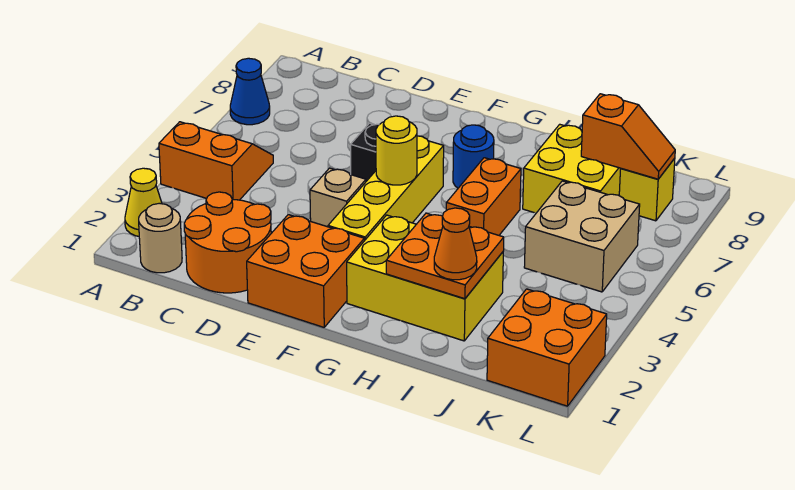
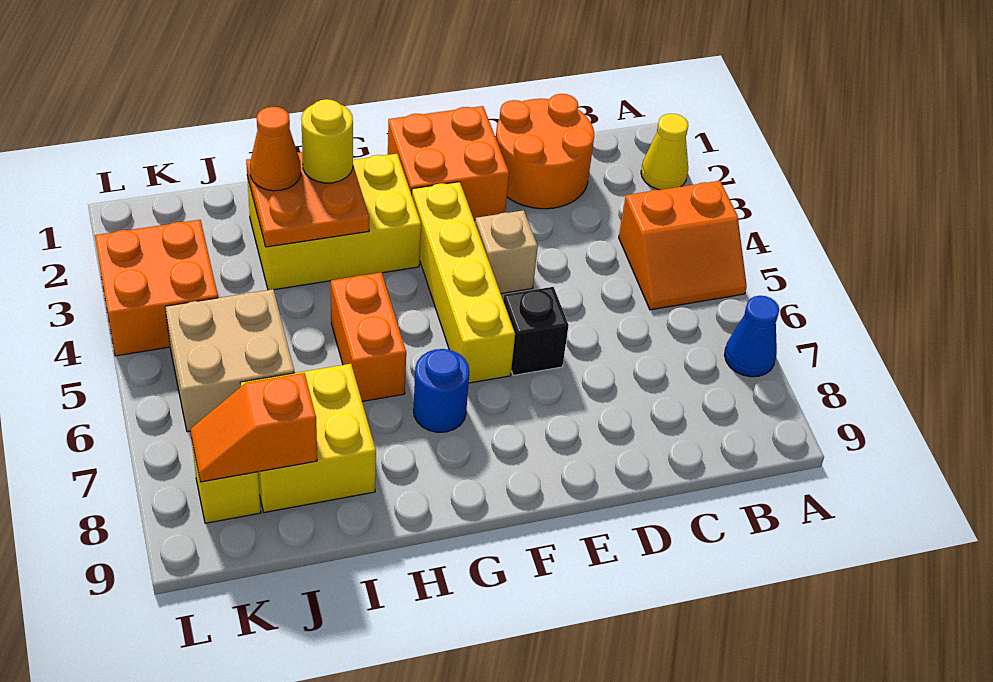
tan round brick B1 level 1 -> none
yellow round brick F5 level 2 -> yellow round brick H2 level 3
orange brick K1:L2 level 1 -> orange brick K3:L4 level 1

